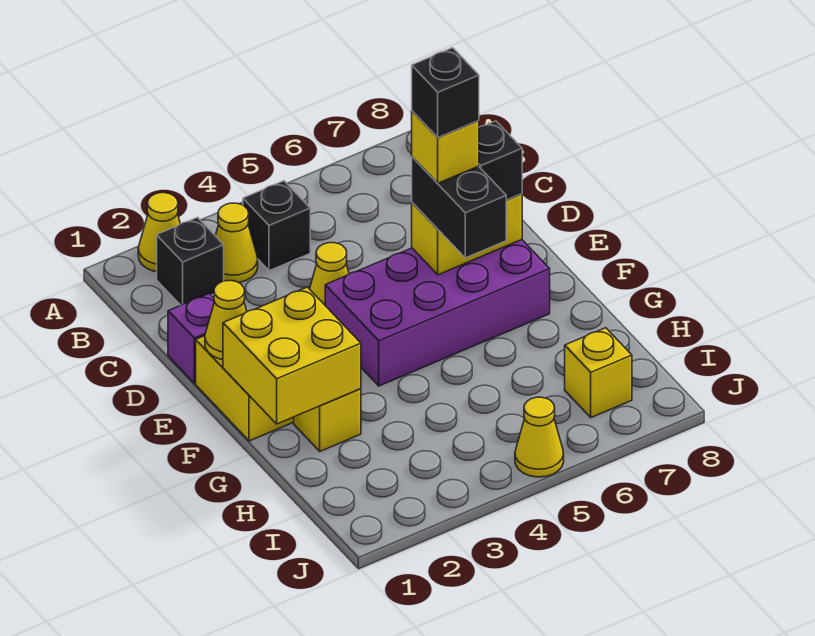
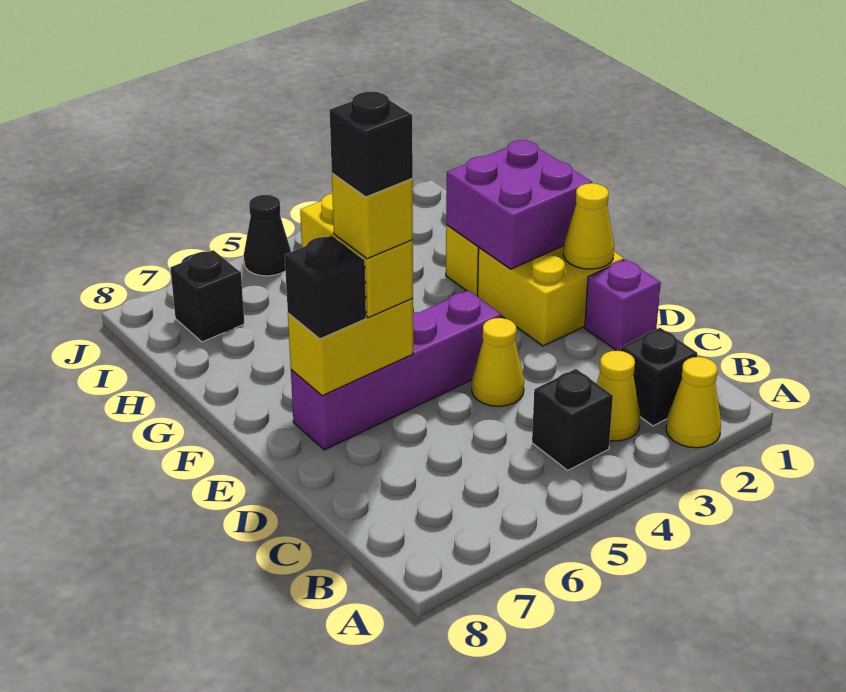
purple brick E4:F7 level 1 -> purple brick E4:E7 level 1
black brick E6:F6 level 3 -> yellow brick E6:F6 level 3
yellow brick F1:G2 level 2 -> purple brick F1:G2 level 2
yellow brick I7 level 1 -> black brick I7 level 1
yellow cone J5 level 1 -> black cone J5 level 1

